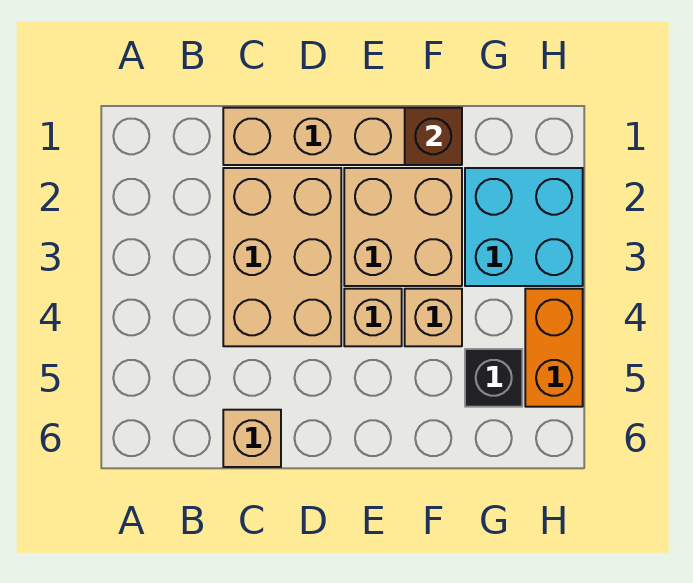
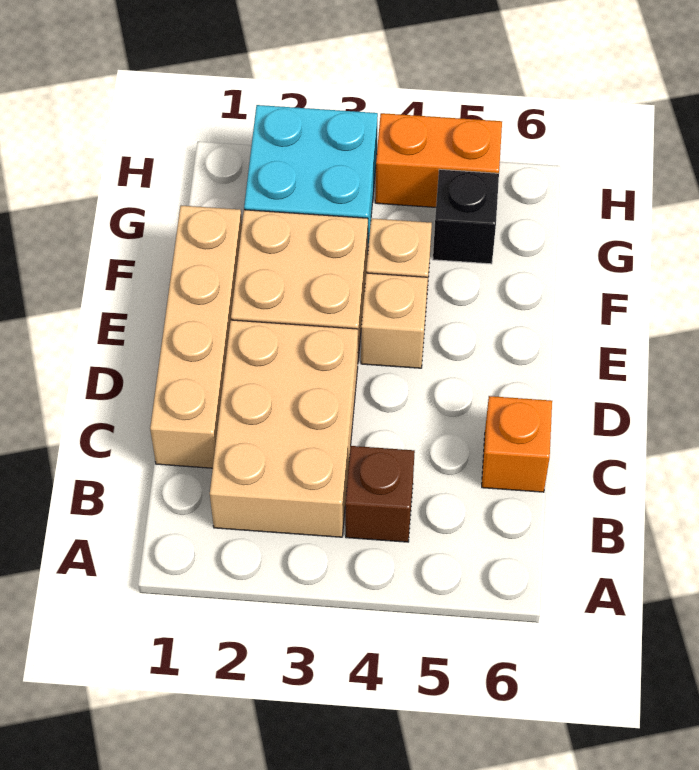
tan brick C2:D4 level 1 -> tan brick B2:D3 level 1
tan brick C6 level 1 -> orange brick C6 level 1
brown brick F1 level 2 -> brown brick B4 level 1

